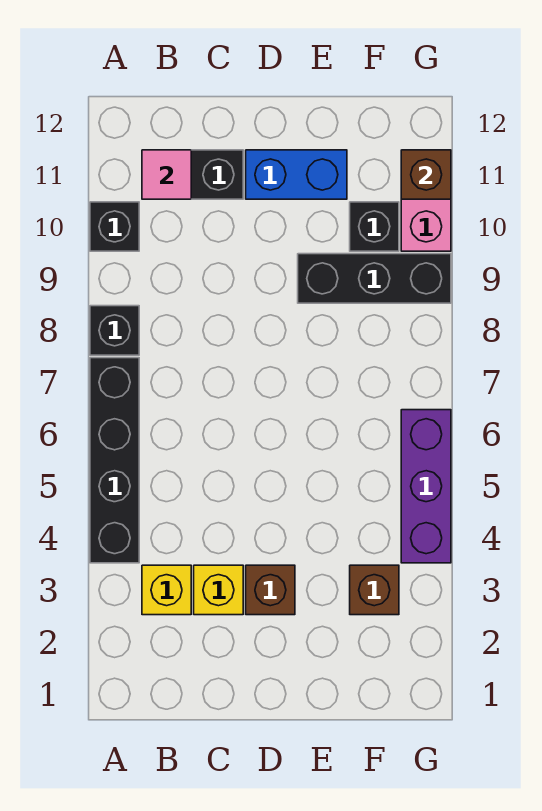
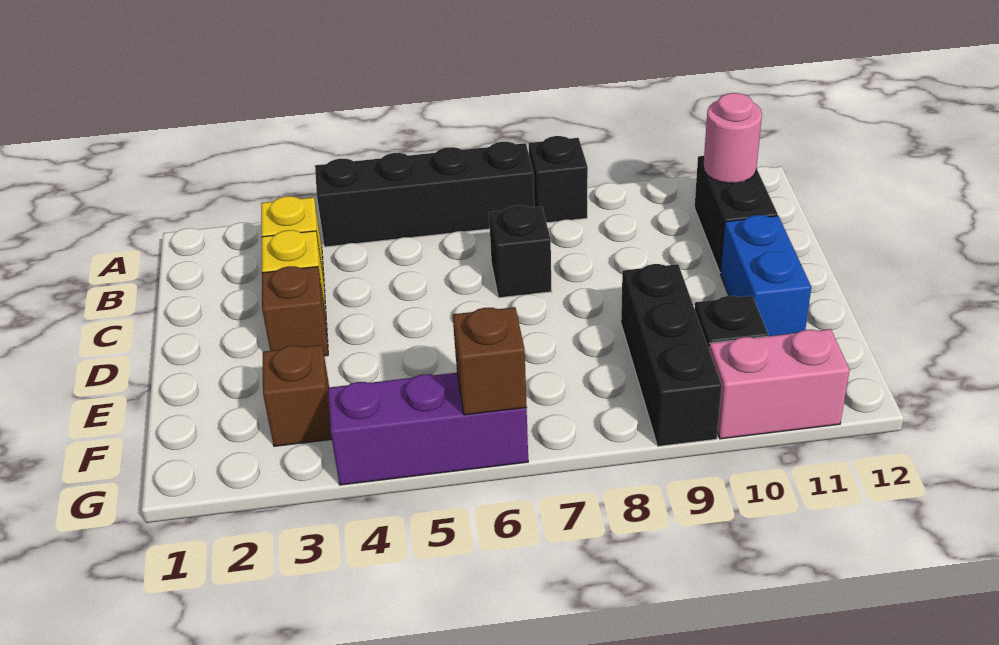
black brick A10 level 1 -> black brick C7 level 1
pink tile B11 level 2 -> pink round brick B11 level 2
brown brick G11 level 2 -> brown brick G6 level 2

